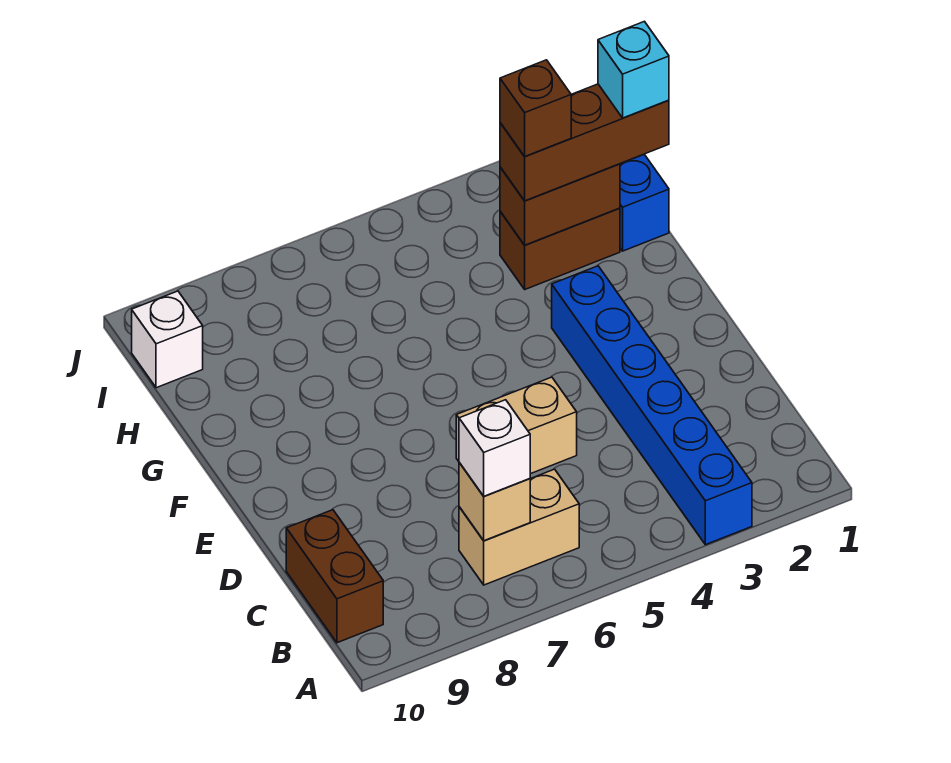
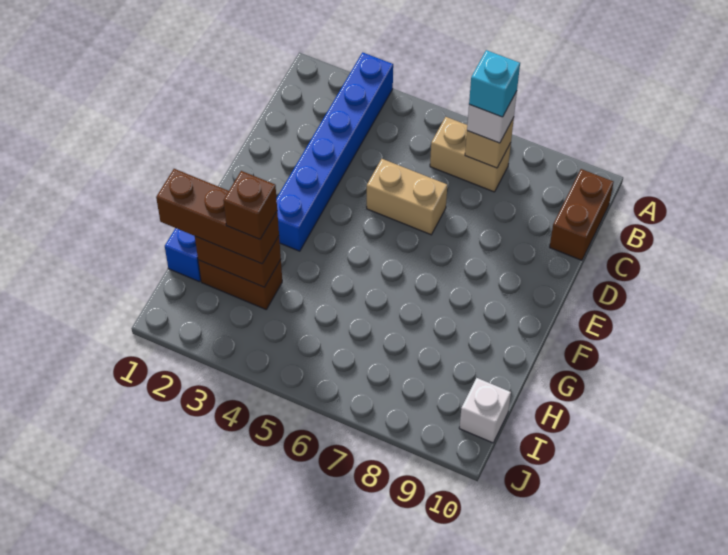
cyan brick H1 level 4 -> cyan brick B7 level 4

